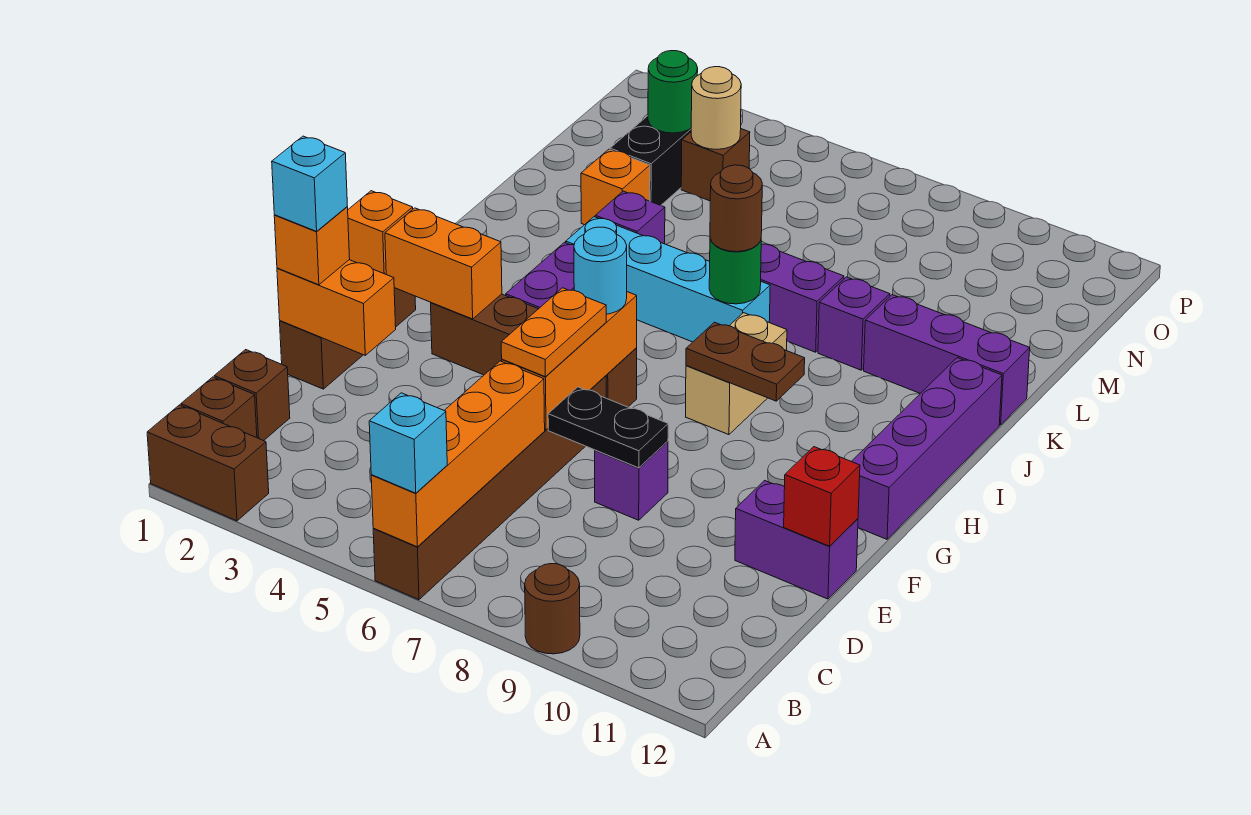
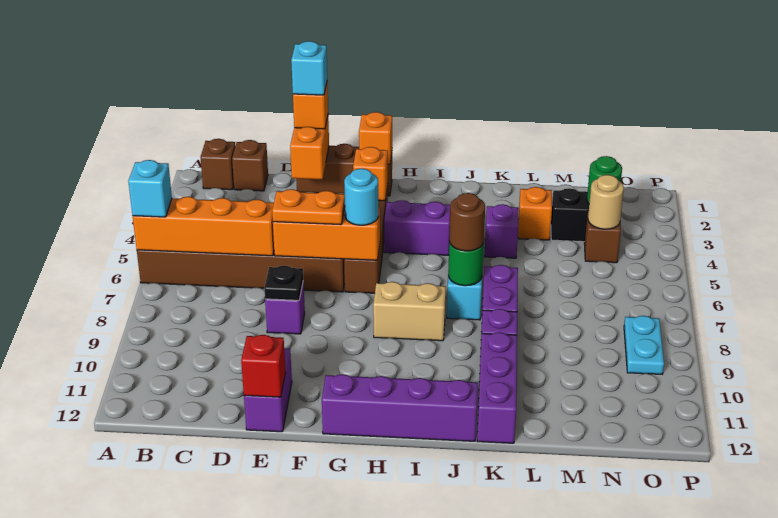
brown brick A1:A2 level 1 -> none
brown round brick A9 level 1 -> none
black plate E7:E8 level 2 -> black plate E8 level 2
orange brick G2:G3 level 2 -> orange brick G3 level 2
brown plate H8:H9 level 2 -> none
none -> cyan plate O8:O9 level 1

